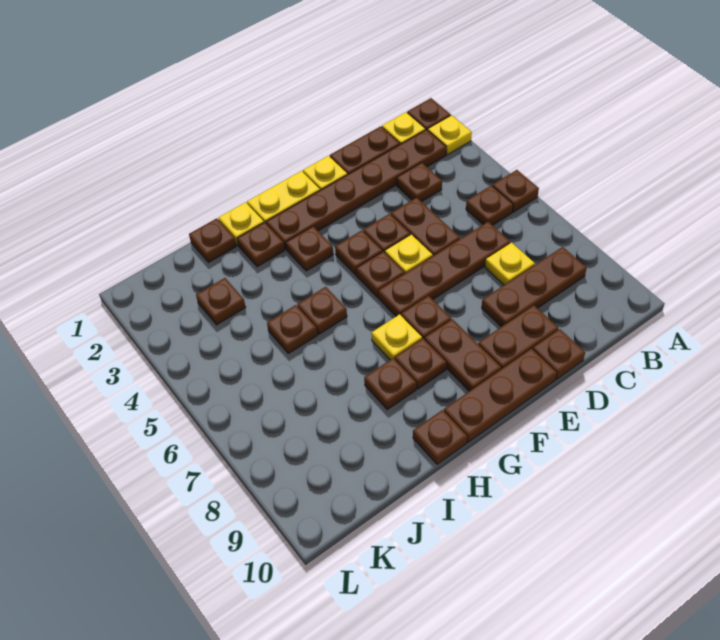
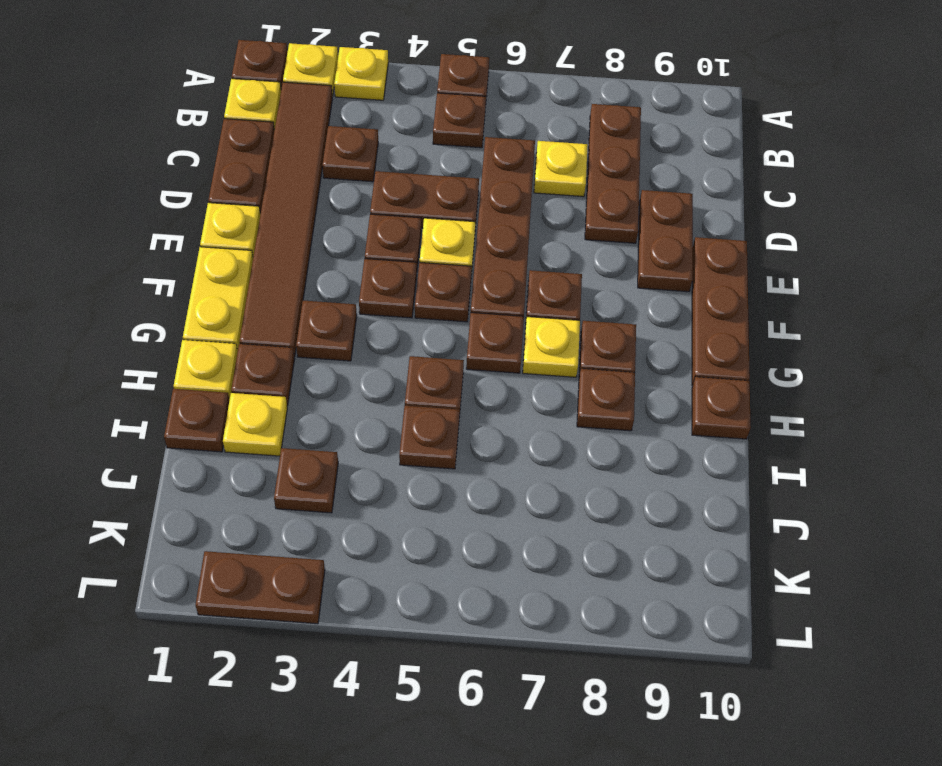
none -> yellow plate A3 level 1
brown plate B2:G2 level 1 -> brown tile B2:G2 level 1
brown plate D10 level 1 -> brown plate G6 level 1
brown plate F8:F9 level 1 -> brown plate L2:L3 level 1
none -> yellow plate I2 level 1

